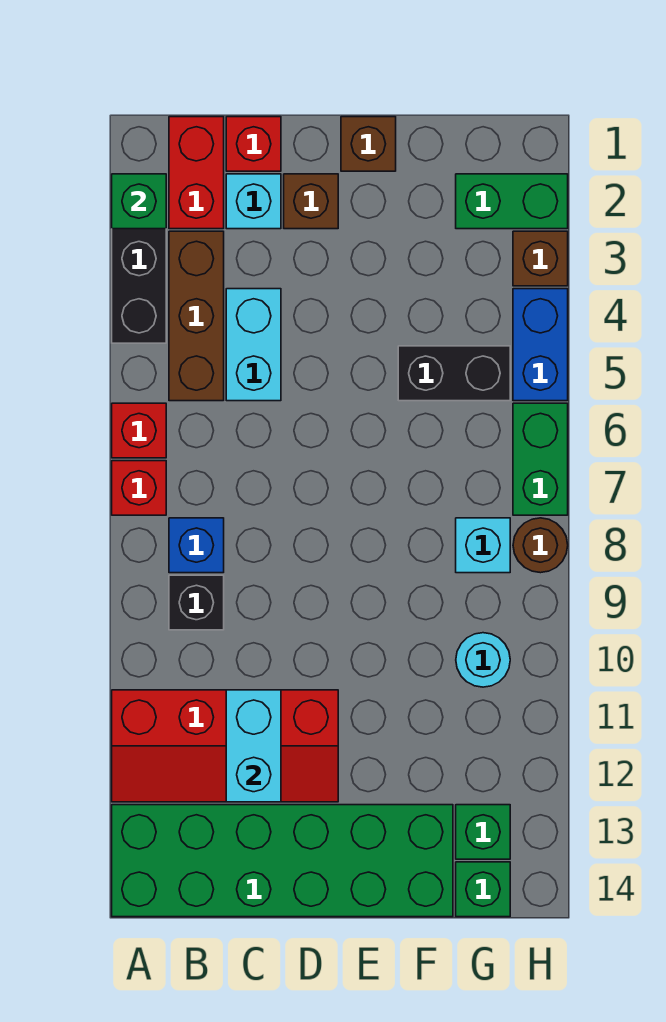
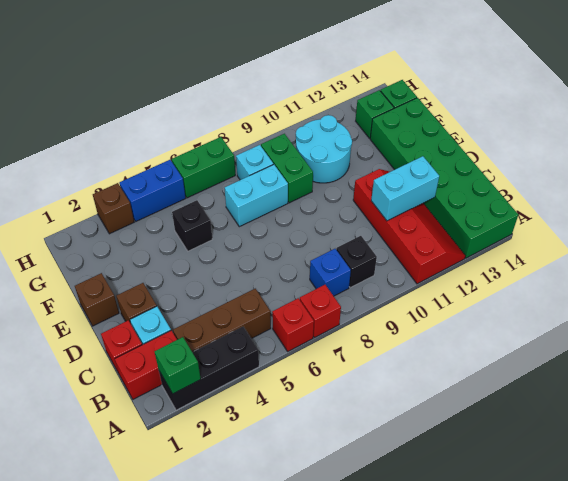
cyan brick C4:C5 level 1 -> cyan brick F7:F8 level 1
black brick F5:G5 level 1 -> black brick F5 level 1
green brick G2:H2 level 1 -> green brick F9:G9 level 1
cyan round brick G10 level 1 -> cyan round brick F10:G11 level 1
brown round brick H8 level 1 -> none

